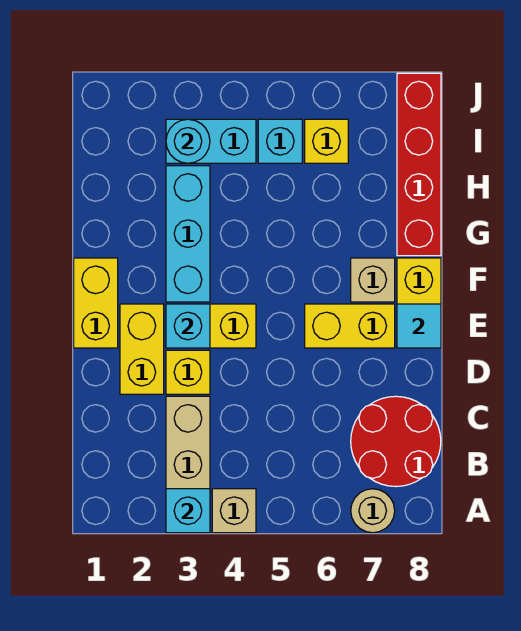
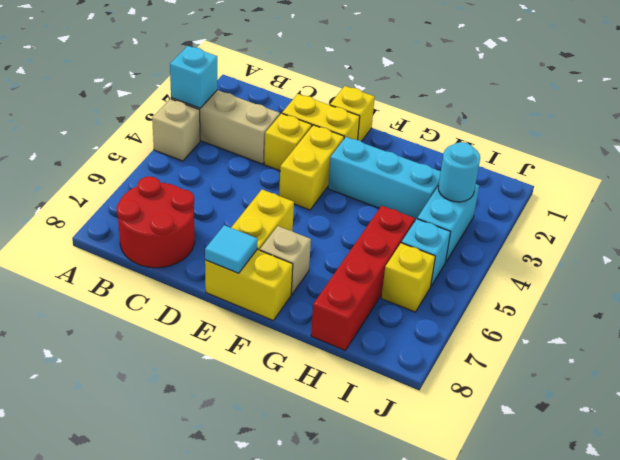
tan round brick A7 level 1 -> none
yellow brick E1:F1 level 1 -> yellow brick E1 level 1
cyan brick E3 level 2 -> none
red brick G8:J8 level 1 -> red brick H5:H8 level 1

